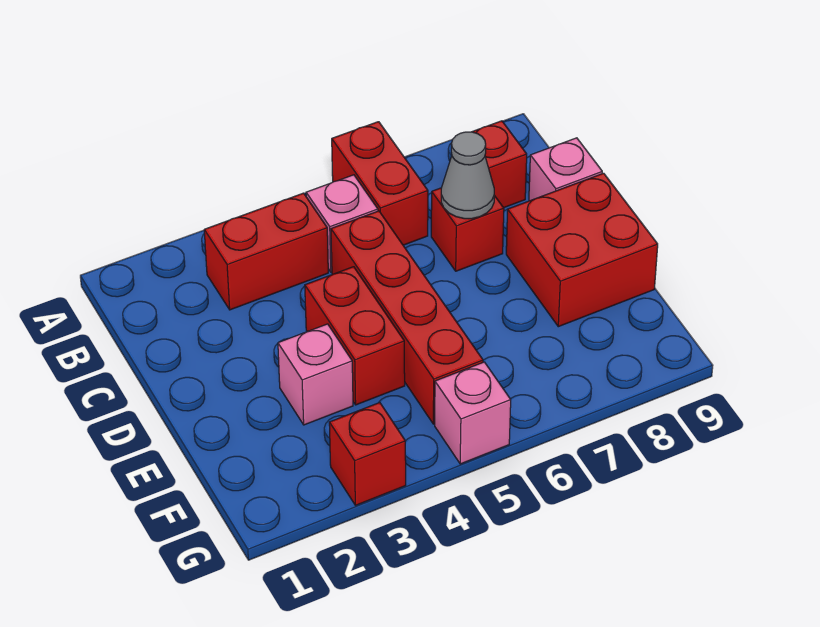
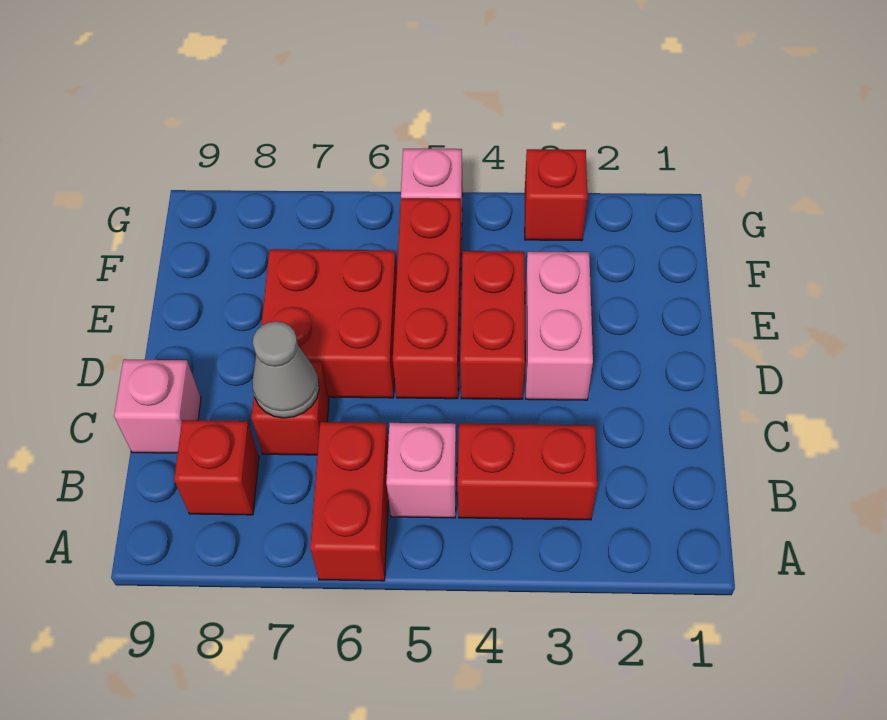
red brick C5:F5 level 1 -> red brick D5:F5 level 1
red brick D8:E9 level 1 -> red brick D6:E7 level 1
pink brick E3 level 1 -> pink brick D3:E3 level 1

